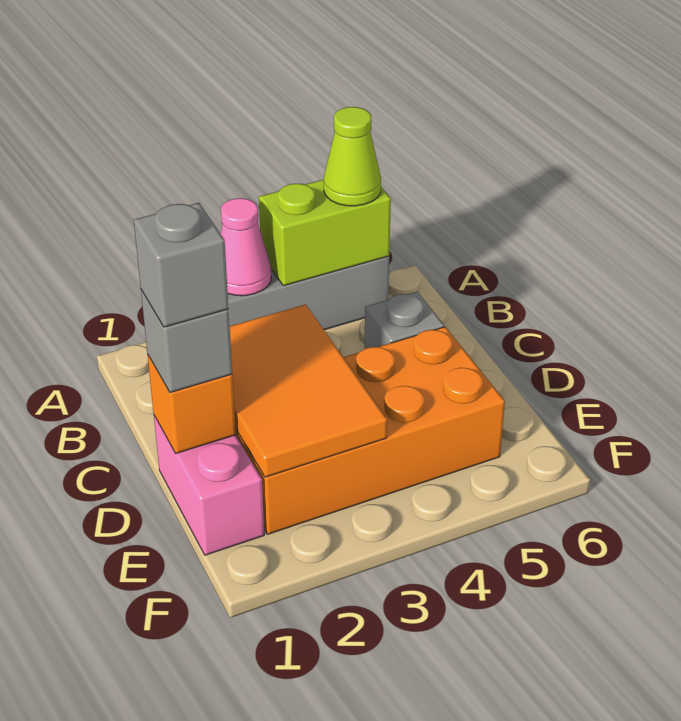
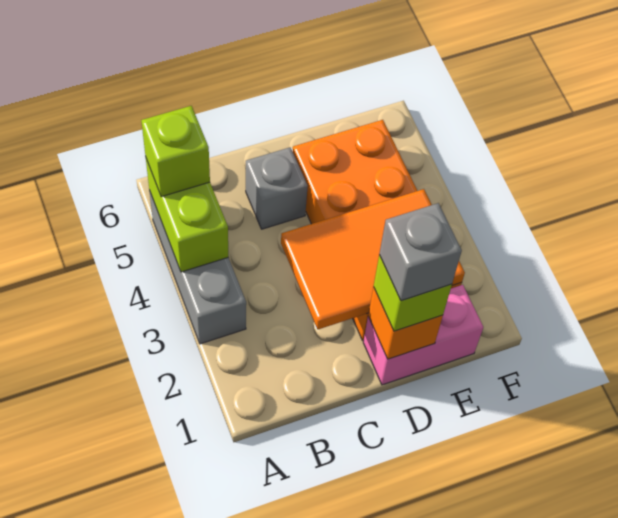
pink cone A3 level 2 -> none
lime cone A5 level 3 -> lime brick A5 level 3
grey brick D1 level 3 -> lime brick D1 level 3

